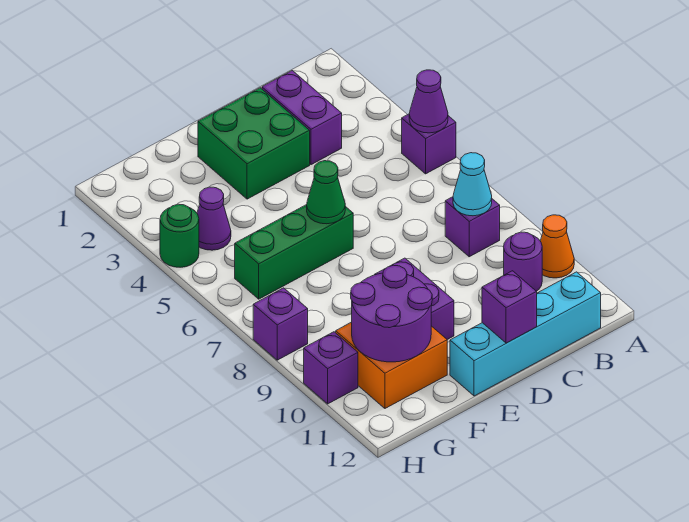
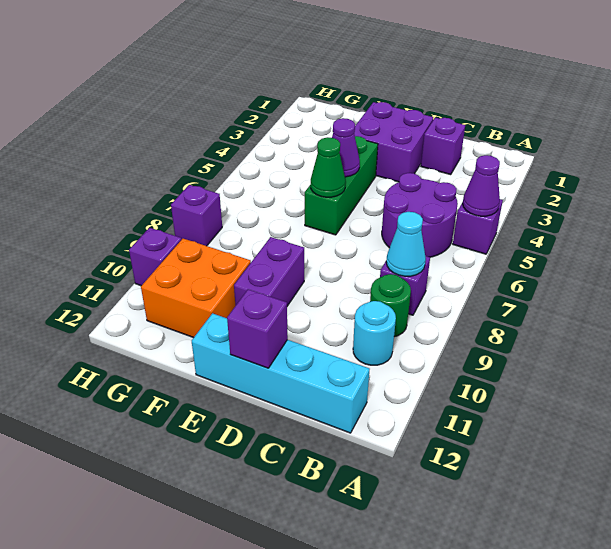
orange cone A10 level 1 -> none
purple round brick B10 level 1 -> cyan round brick B10 level 1
purple brick C2:C3 level 1 -> purple brick C2 level 1
green brick D2:E3 level 1 -> purple brick D2:E3 level 1
green brick E6:G6 level 1 -> green brick E4:E6 level 1
purple round brick F10:G11 level 2 -> purple round brick B5:C6 level 1
purple cone G4 level 1 -> purple cone E5 level 2
green round brick H4 level 1 -> green round brick B9 level 1

